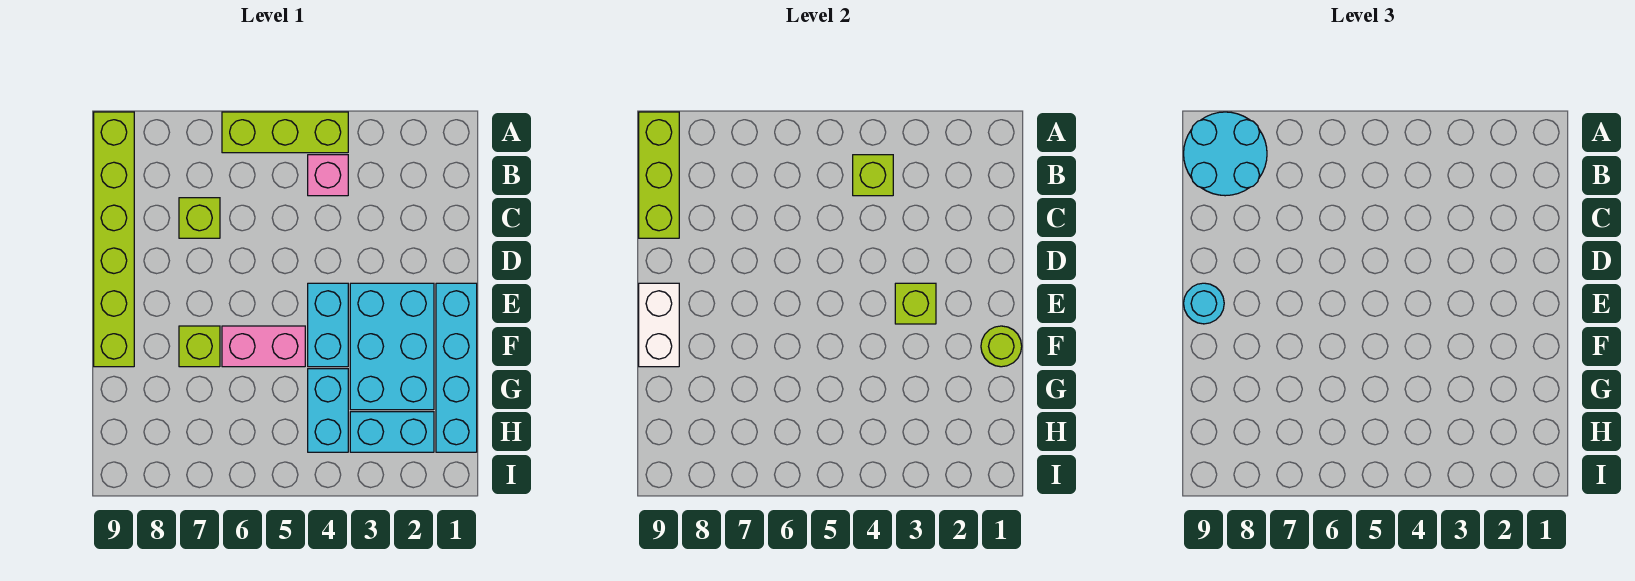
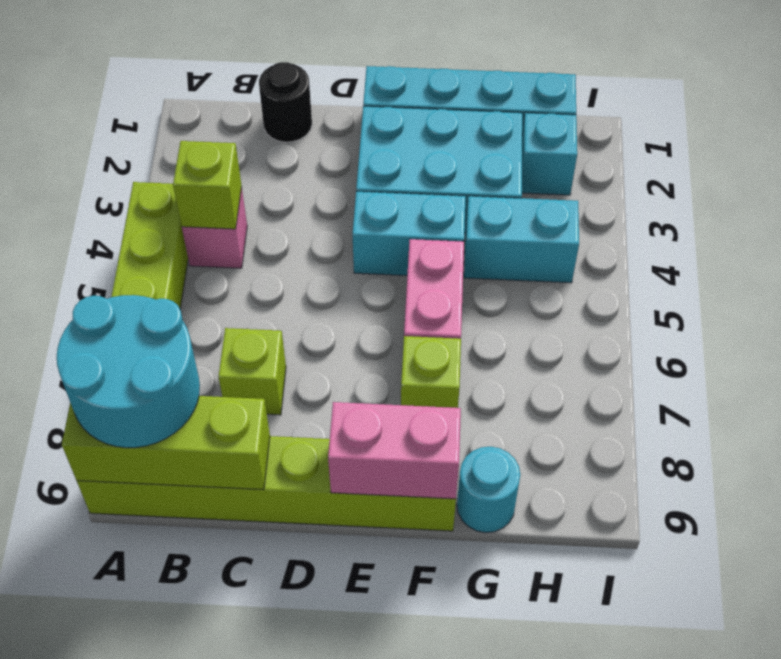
none -> black round brick C1 level 1
lime brick E3 level 2 -> none
white brick E9:F9 level 2 -> pink brick E9:F9 level 2
cyan round brick E9 level 3 -> cyan round brick G9 level 1
lime round brick F1 level 2 -> none
cyan brick H2:H3 level 1 -> cyan brick H2 level 1

